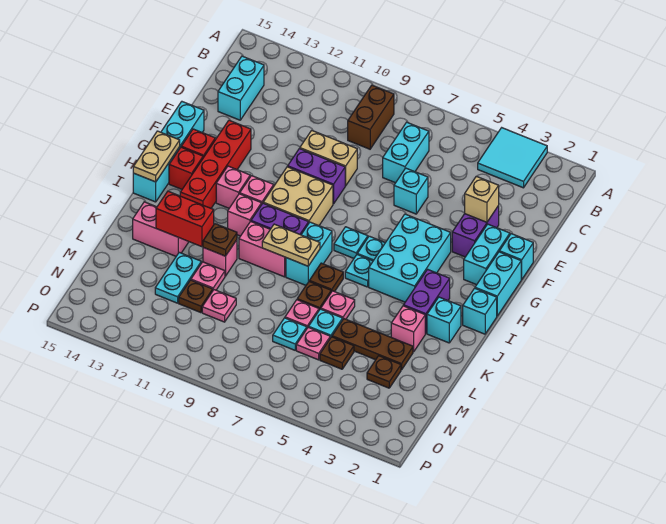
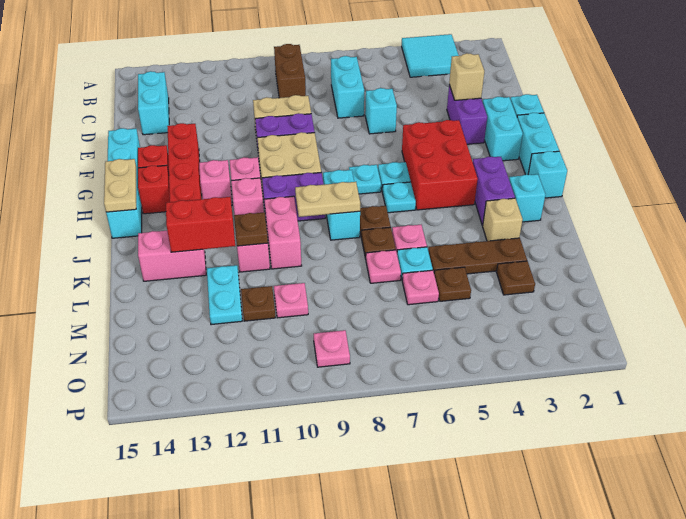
cyan brick G4:I5 level 1 -> red brick G4:I5 level 1
pink brick J9:J10 level 1 -> pink brick J10:K10 level 1
pink brick K3 level 1 -> tan brick K3 level 1
pink plate L11 level 1 -> pink plate O9 level 1
cyan plate M7 level 1 -> none

